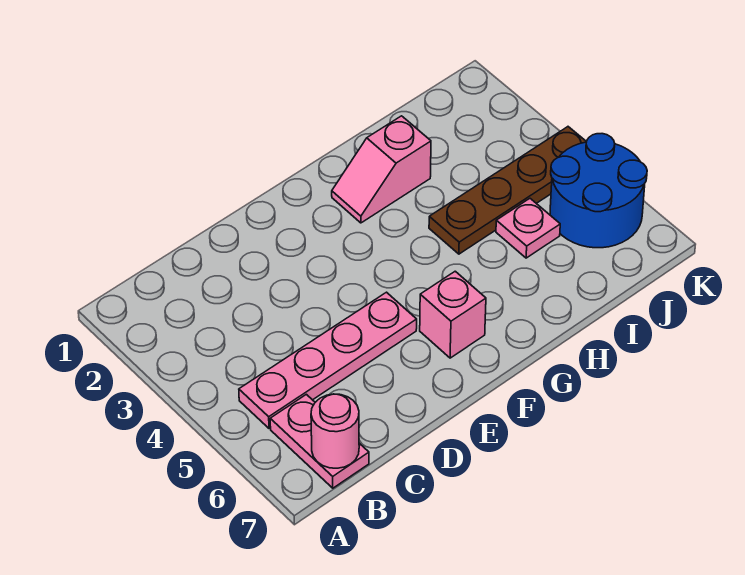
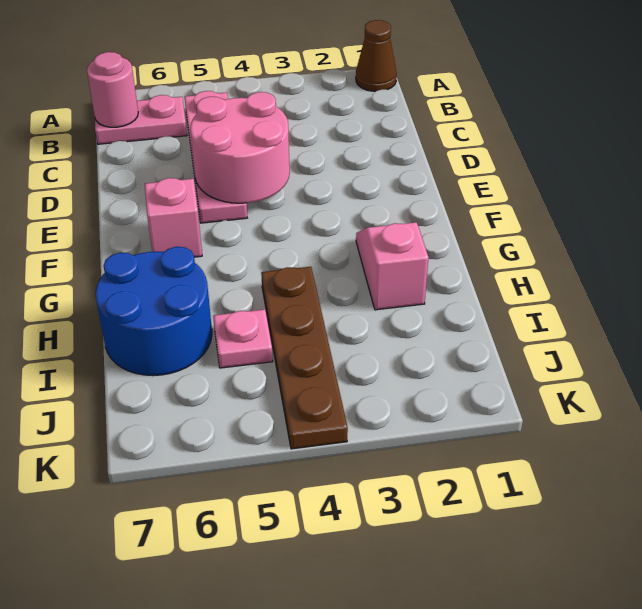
none -> brown cone A1 level 1
none -> pink round brick D4:E5 level 2
blue round brick J5:K6 level 1 -> blue round brick H6:I7 level 1

